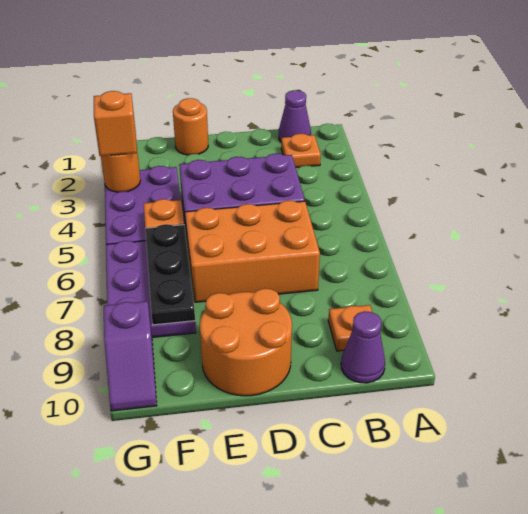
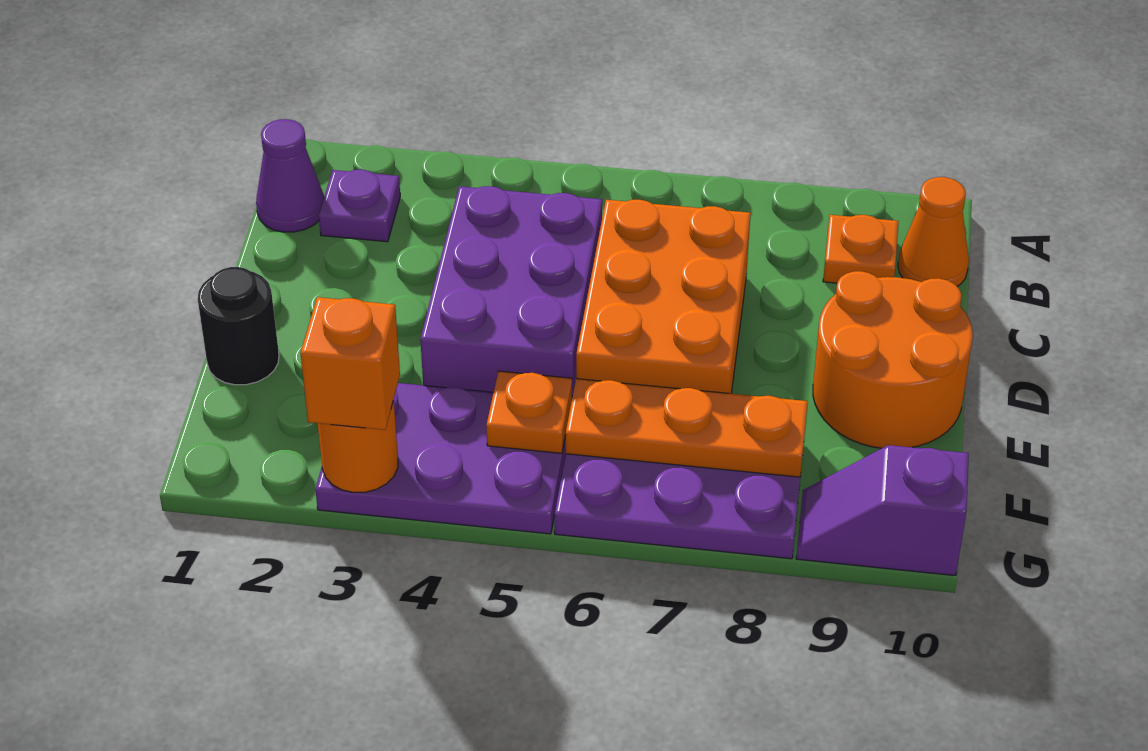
orange plate B2 level 1 -> purple plate B2 level 1
purple cone B10 level 1 -> orange cone B10 level 1
orange round brick E1 level 1 -> black round brick E1 level 1
black plate F6:F8 level 2 -> orange plate F6:F8 level 2
purple slope G9:G10 level 1 top 9 -> purple slope G9:G10 level 1 top 10

